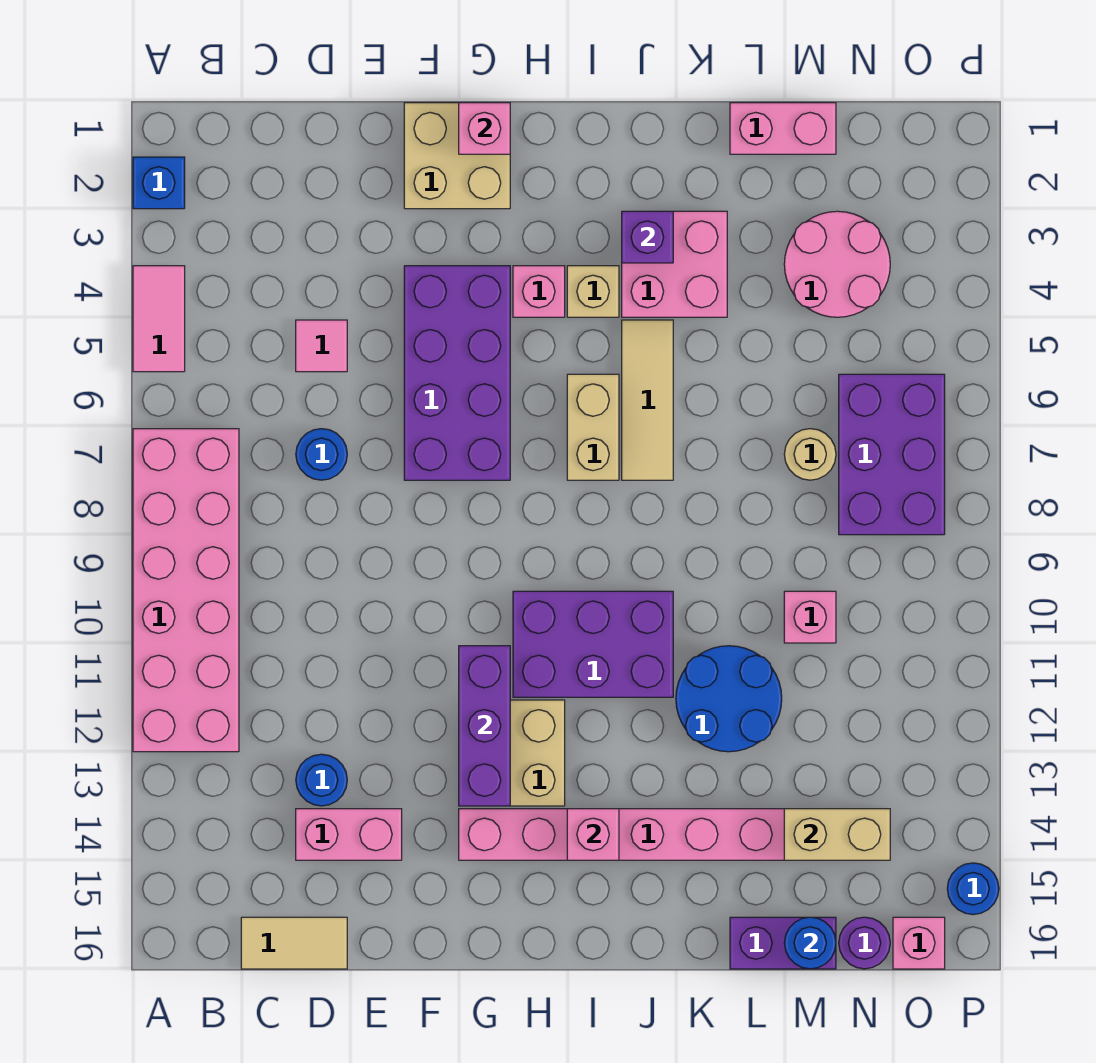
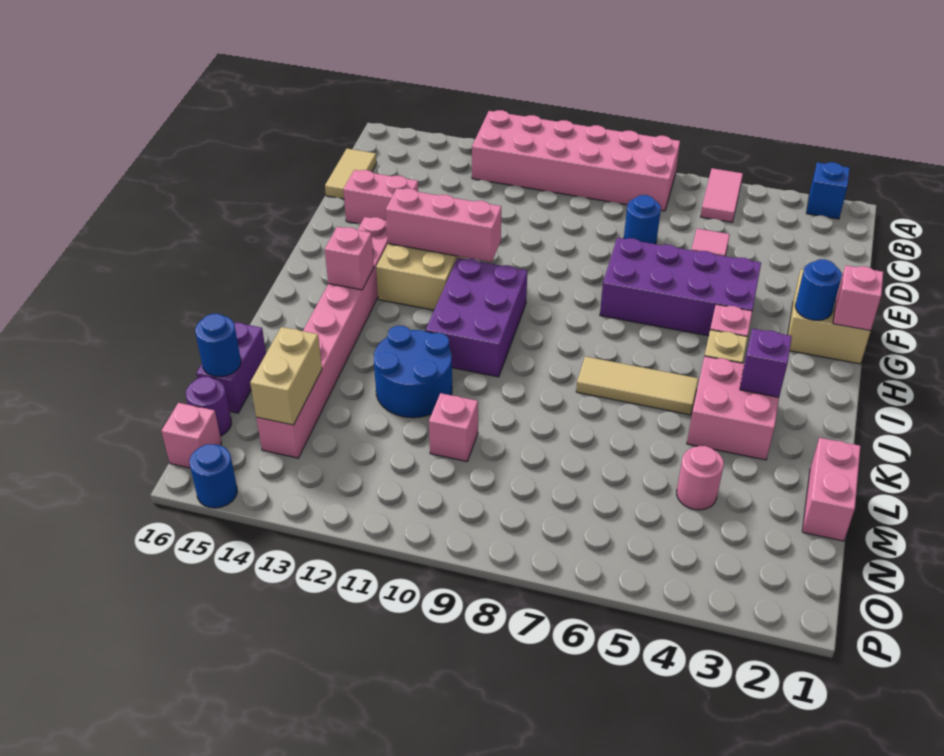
pink tile A4:A5 level 1 -> pink tile A5:B5 level 1
blue round brick D13 level 1 -> blue round brick G2 level 2
pink brick D14:E14 level 1 -> pink brick E14:E15 level 1
purple brick G11:G13 level 2 -> pink brick G11:G13 level 2
tan brick I6:I7 level 1 -> none
pink round brick M3:N4 level 1 -> pink round brick M4 level 1
tan round brick M7 level 1 -> none
purple brick N6:O8 level 1 -> none

